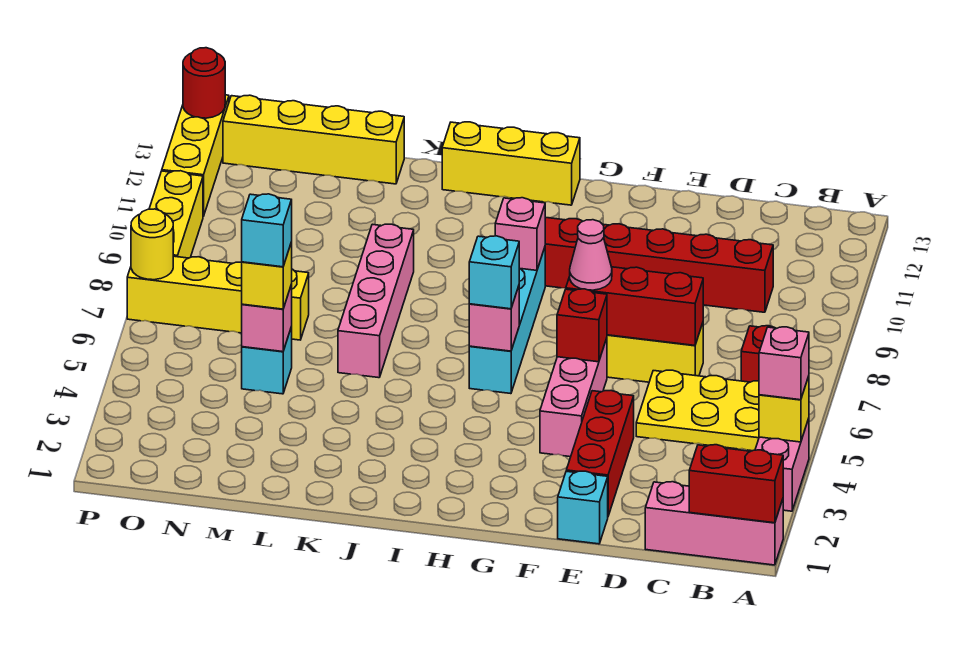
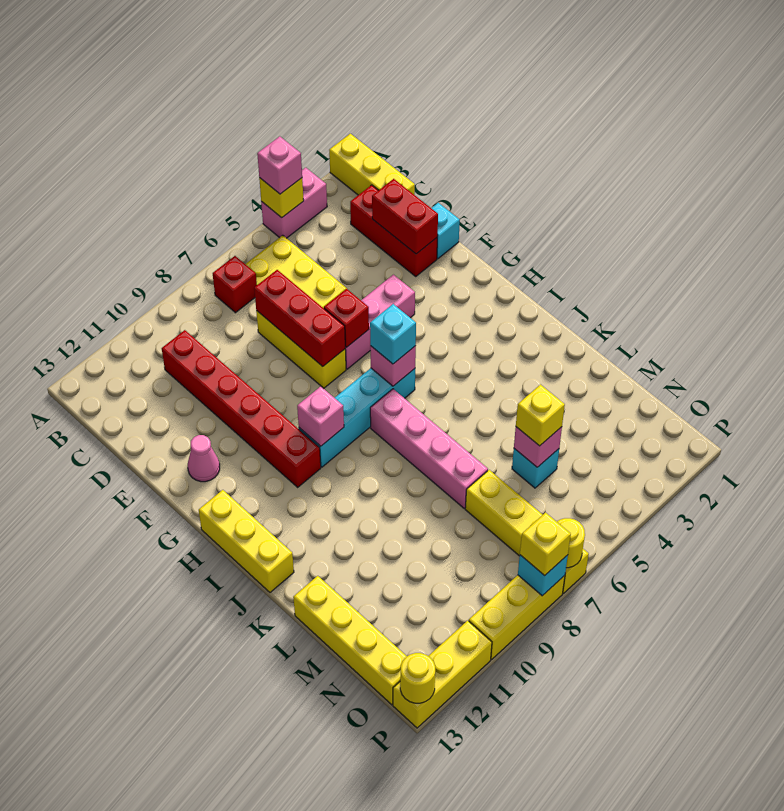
pink brick A1:C1 level 1 -> yellow brick A1:C1 level 1
red brick A1:B1 level 2 -> red brick D2:E2 level 2
red brick E2:E4 level 1 -> red brick C2:E2 level 1
pink cone F7 level 3 -> pink cone F12 level 1
pink brick K6:K9 level 1 -> pink brick I7:L7 level 1
cyan brick M5 level 4 -> cyan brick P8 level 2
none -> yellow brick P8 level 3
red round brick P13 level 2 -> yellow round brick P13 level 2

